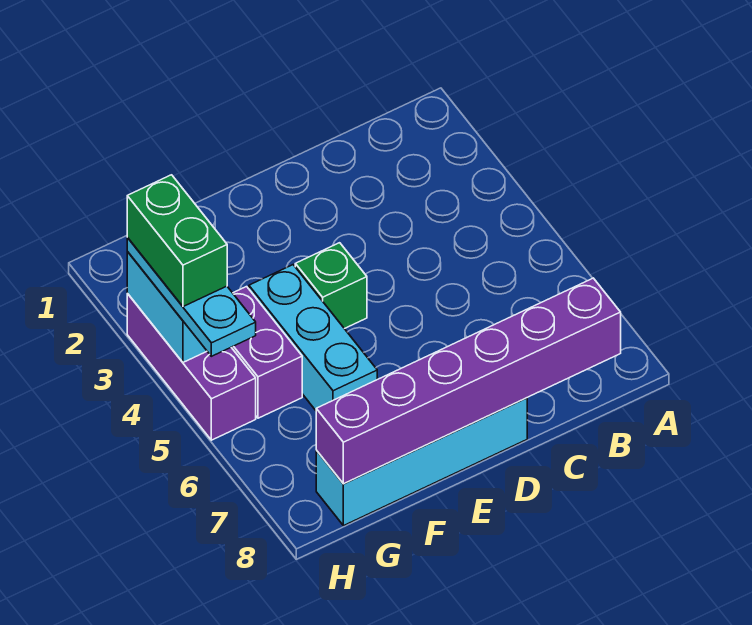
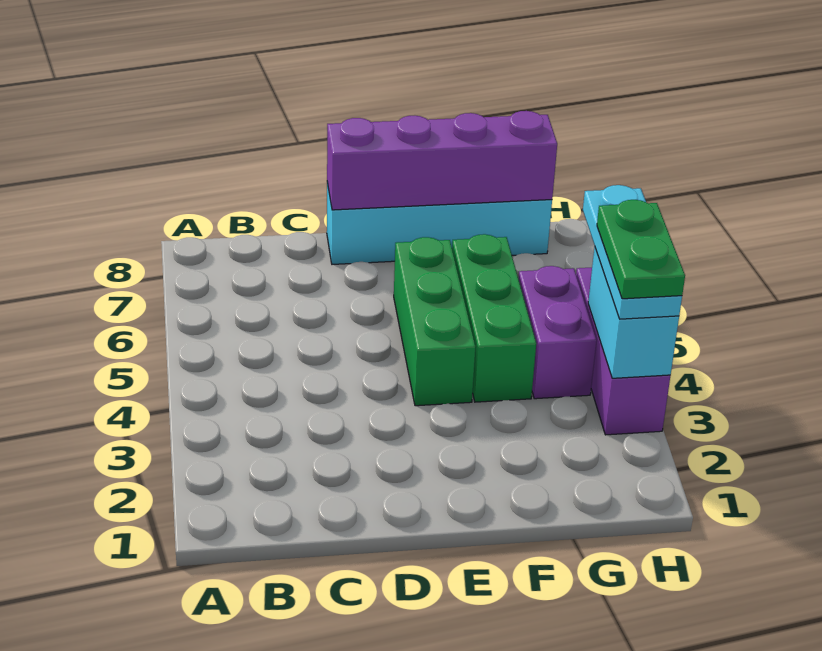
purple brick B8:G8 level 2 -> purple brick D8:G8 level 2
green brick E4 level 1 -> green brick E4:E6 level 1
cyan brick F4:F6 level 1 -> green brick F4:F6 level 1
green brick H3:H4 level 4 -> green plate H3:H4 level 4

